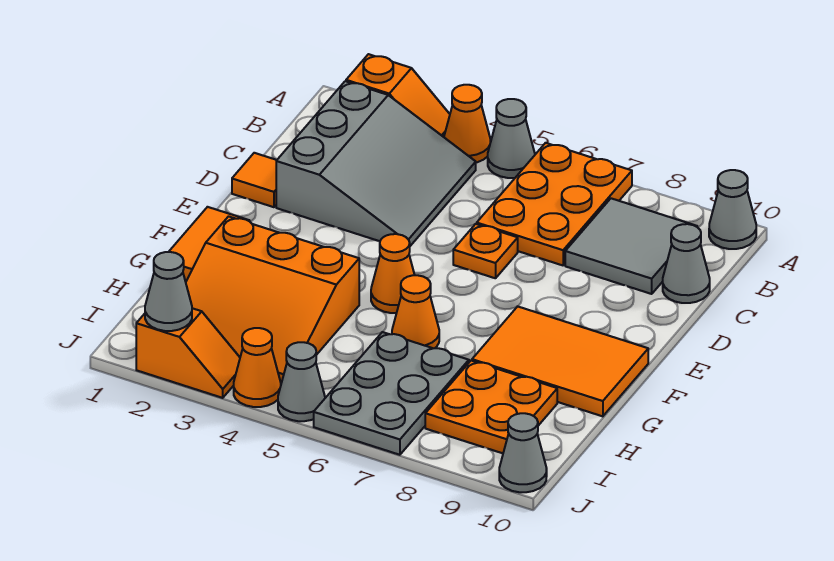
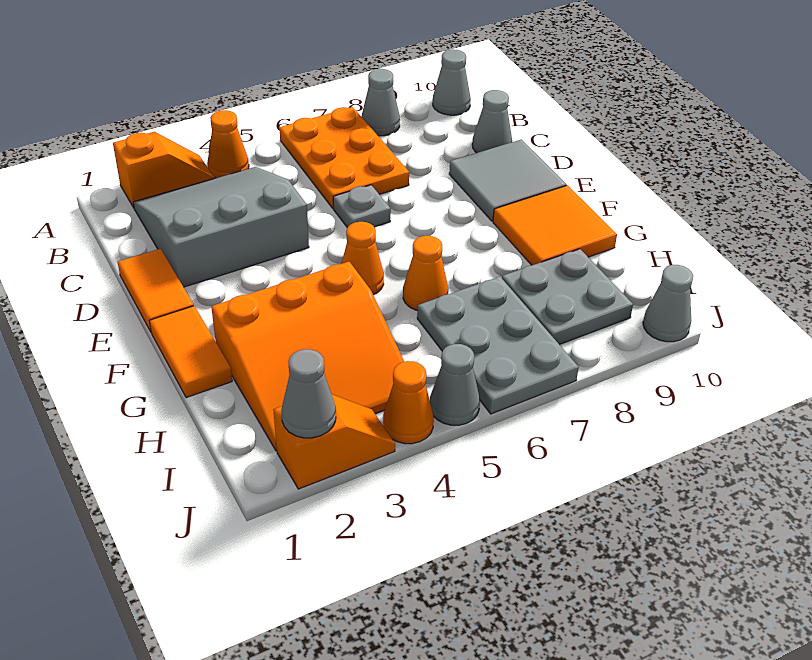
grey cone A5 level 1 -> grey cone A8 level 1
grey slope B2:D4 level 1 top 2 -> grey slope B2:D4 level 1 top D
grey tile B8:C9 level 1 -> grey tile D9:E10 level 1
orange tile D1 level 1 -> orange tile D1:E1 level 1
orange plate D6 level 1 -> grey plate D6 level 1
orange tile F8:G10 level 1 -> orange tile F9:G10 level 1
orange plate H8:I9 level 1 -> grey plate H8:I9 level 1

